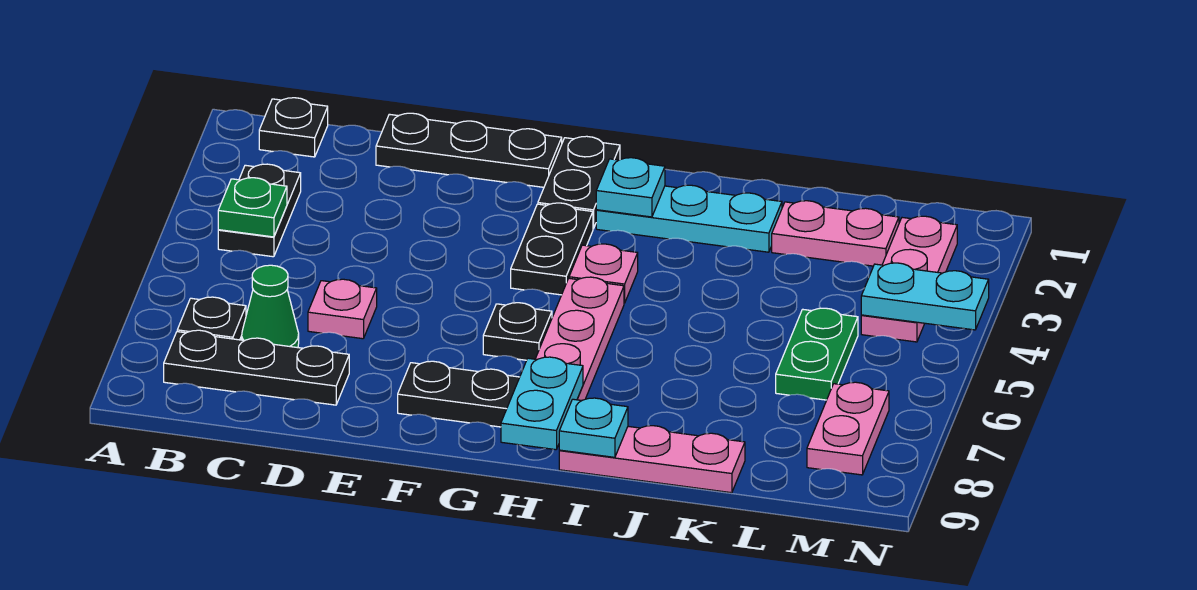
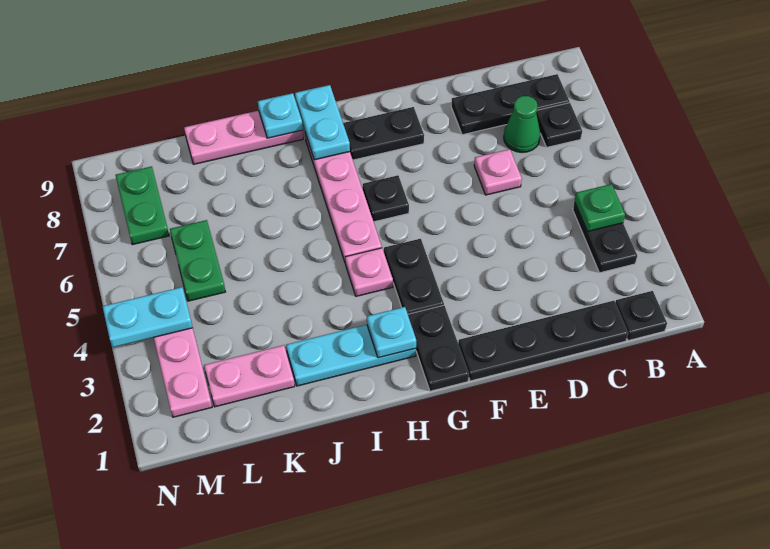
black plate D1:F1 level 1 -> black plate C1:F1 level 1
pink plate M7:M8 level 1 -> green plate M7:M8 level 1

